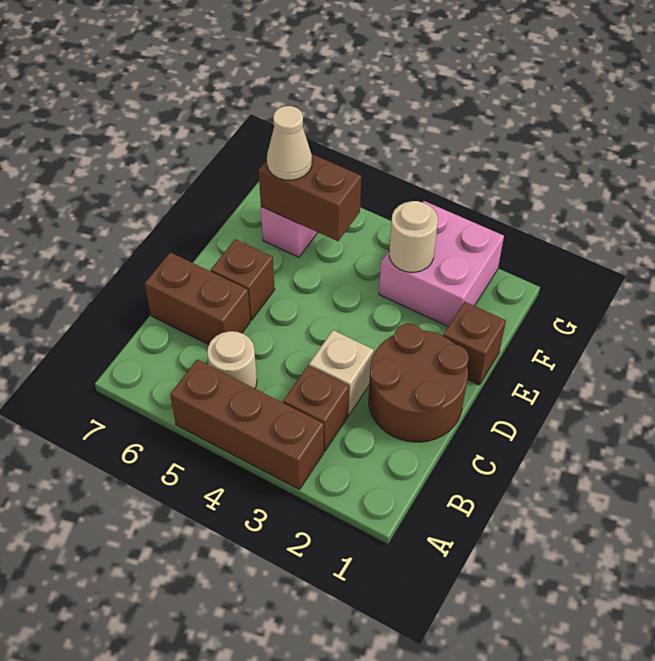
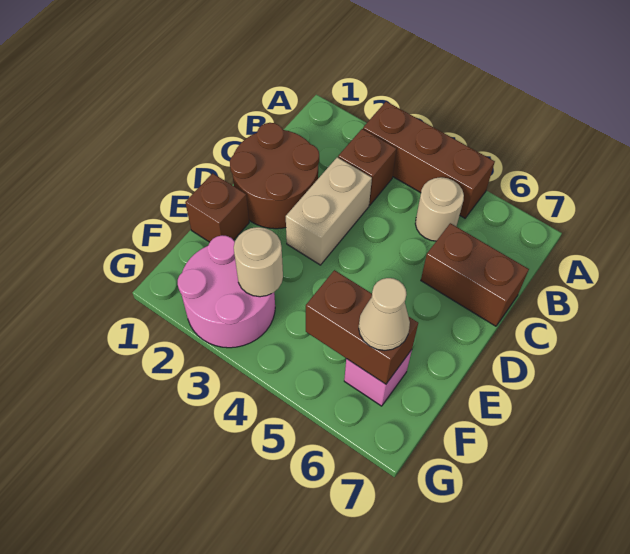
tan brick C3 level 1 -> tan brick C3:D3 level 1
brown brick D6 level 1 -> none
pink brick F2:G3 level 1 -> pink round brick F2:G3 level 1

